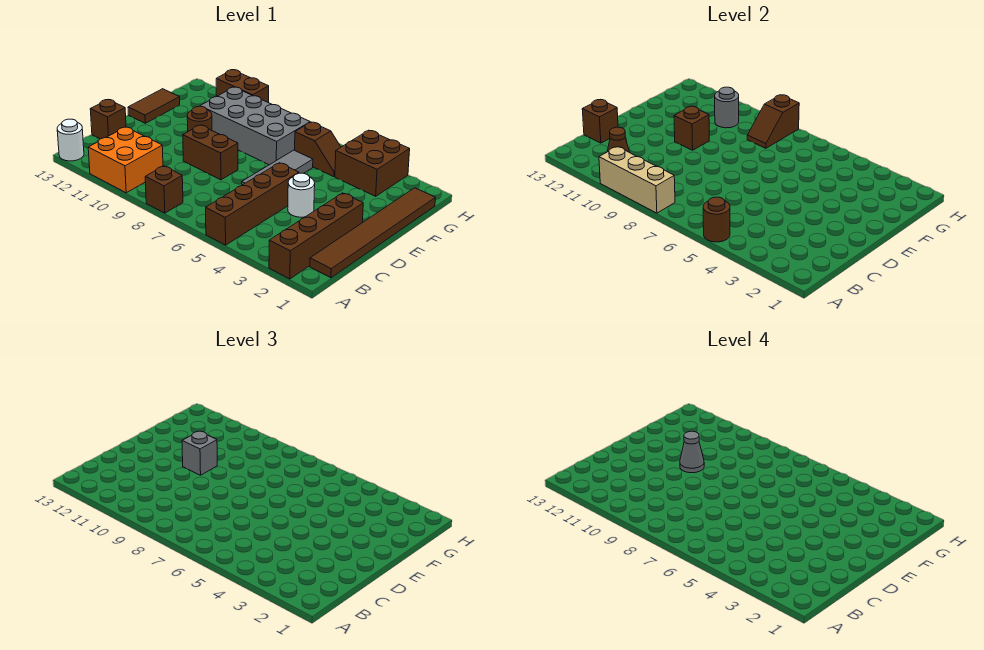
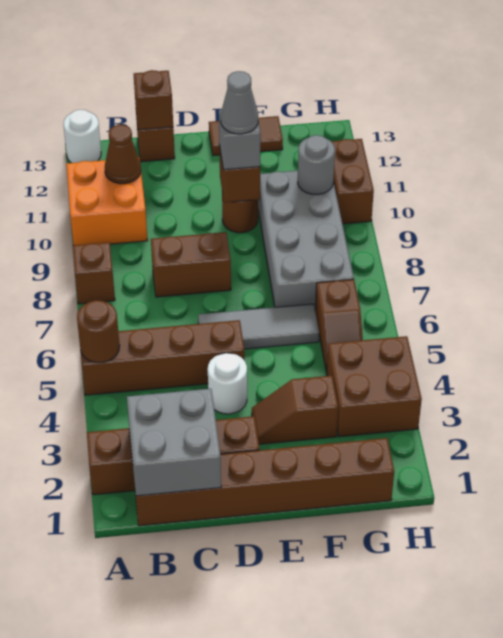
tan brick A8:A10 level 2 -> none
brown tile B1:G1 level 1 -> brown brick B1:G1 level 1
none -> grey brick B1:C2 level 2
brown brick D8:D9 level 1 -> brown brick C8:D8 level 1
brown slope G8:H8 level 2 top H -> brown slope E3:F3 level 1 top F

